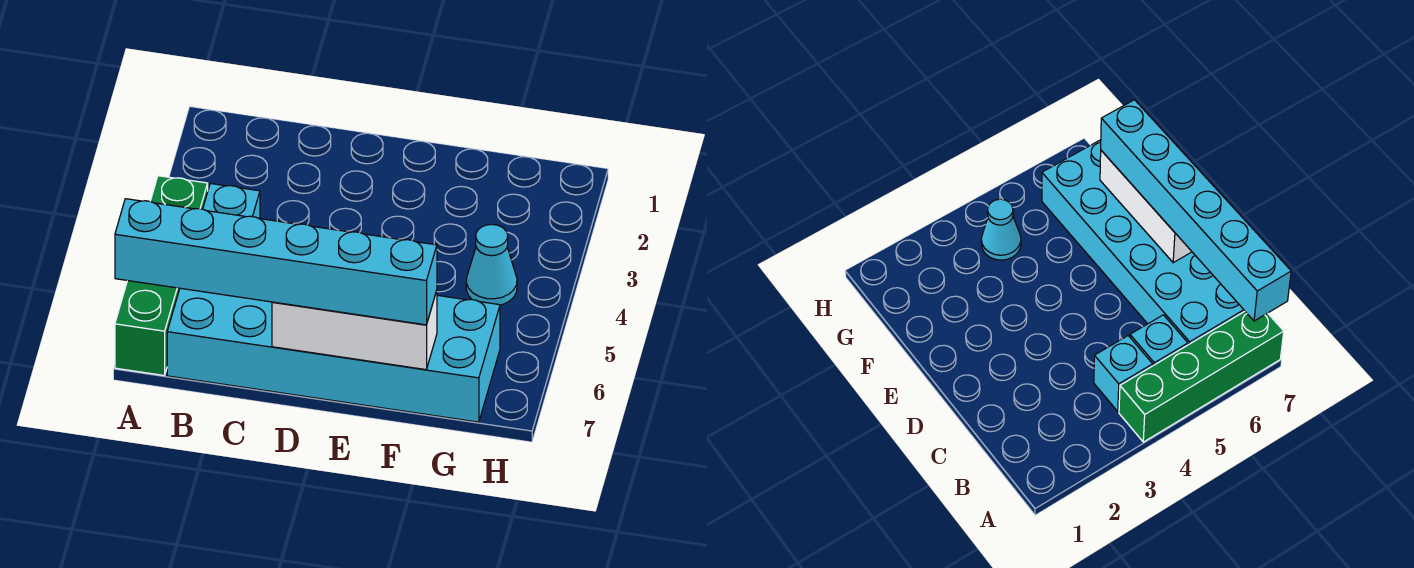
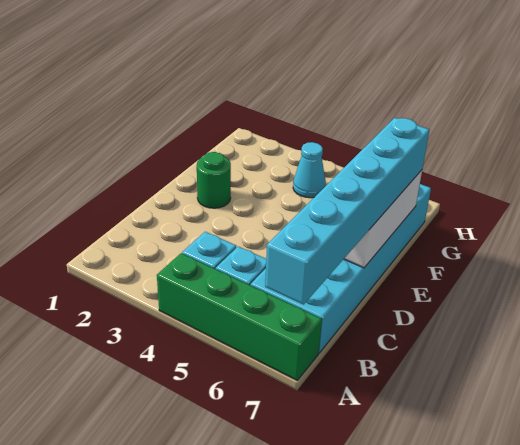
none -> green round brick E2 level 1

